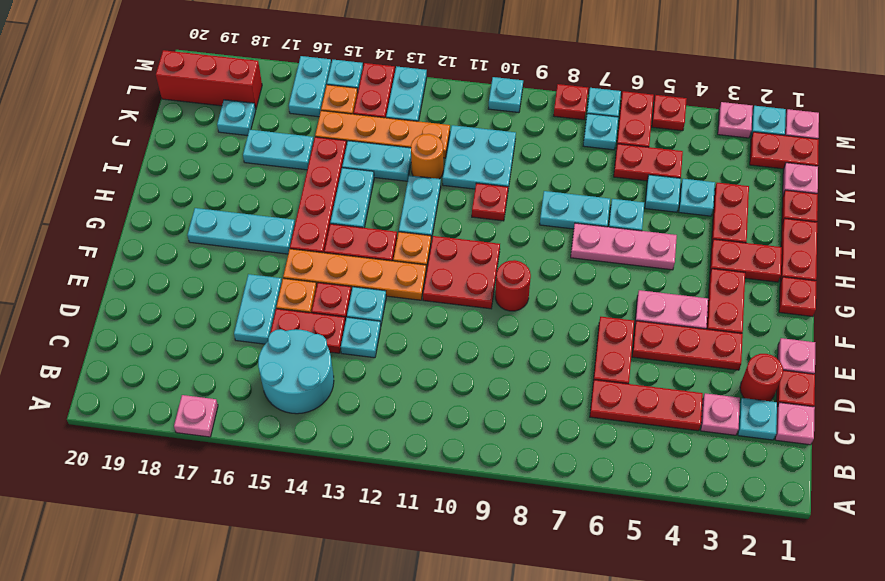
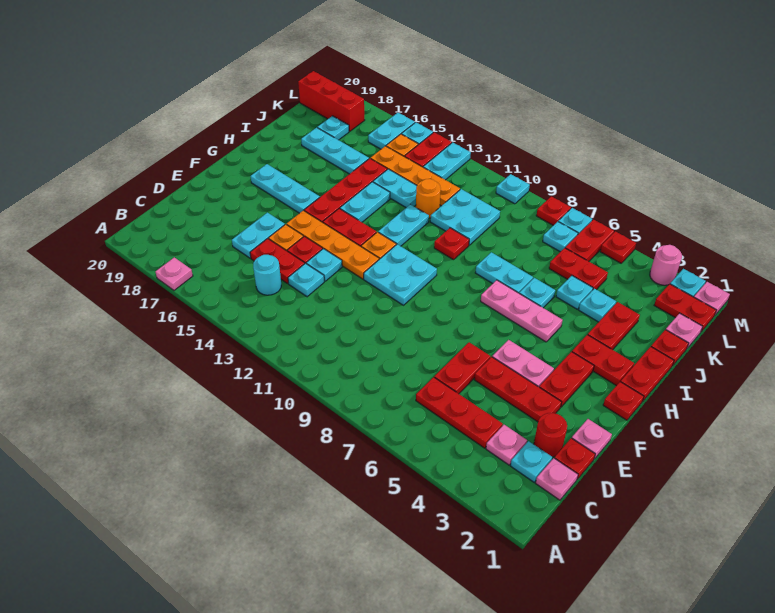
cyan round brick B14:C15 level 1 -> cyan round brick C14 level 1
red round brick F9 level 1 -> none
red plate F10:G11 level 1 -> cyan plate F10:G11 level 1
cyan plate J16:J17 level 1 -> cyan plate J16:J18 level 1
pink plate M3 level 1 -> pink round brick M3 level 1

